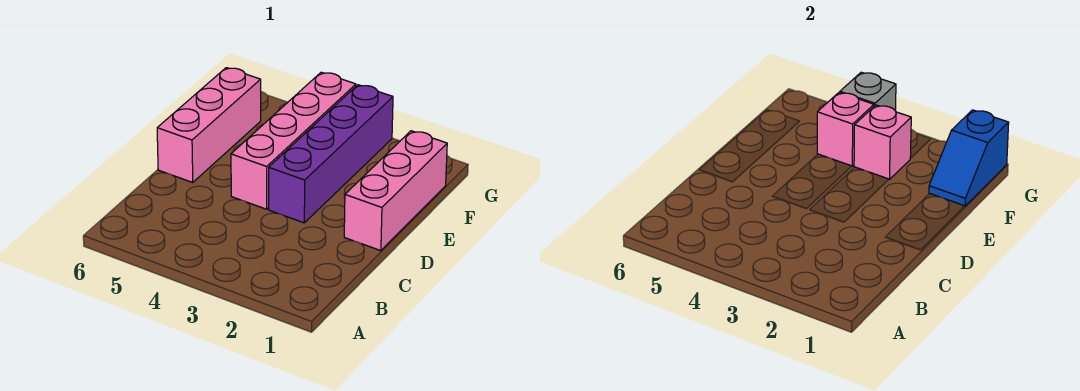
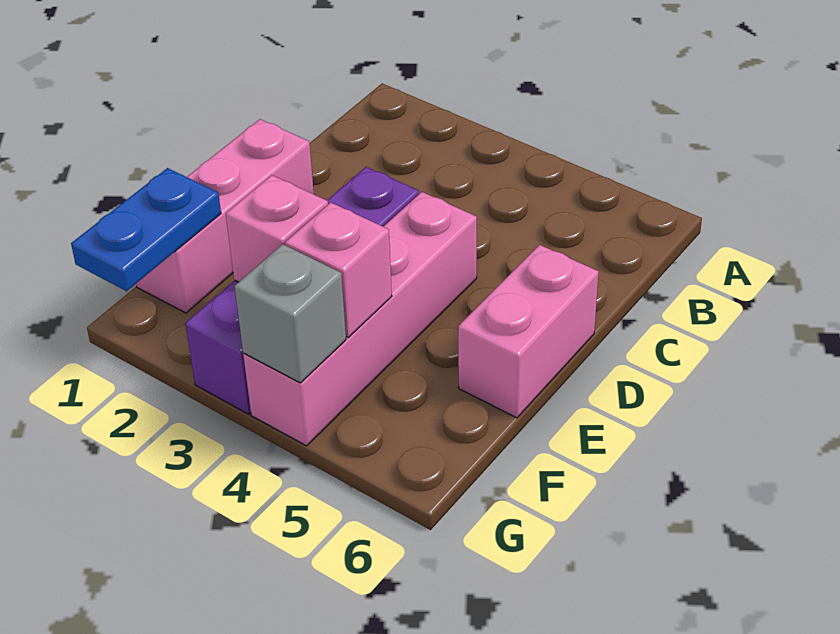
pink brick D6:F6 level 1 -> pink brick D6:E6 level 1
blue slope F1:G1 level 2 top G -> blue plate F1:G1 level 2

